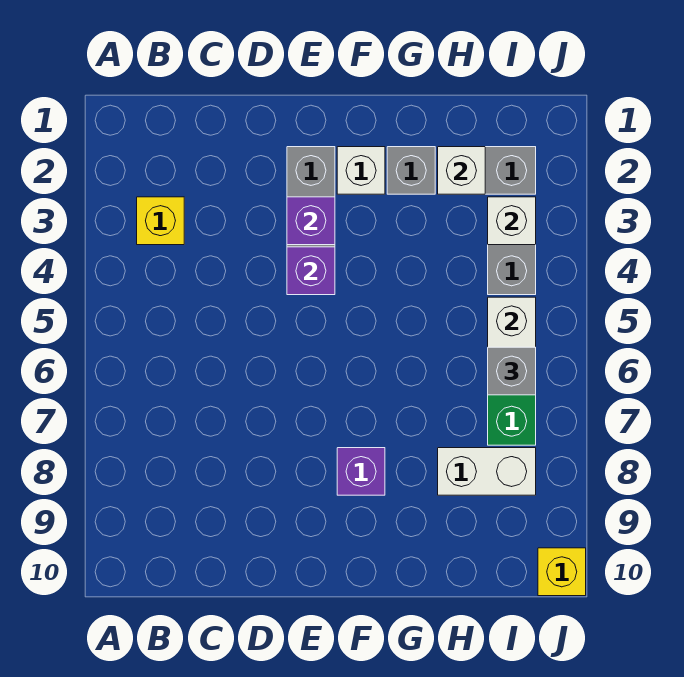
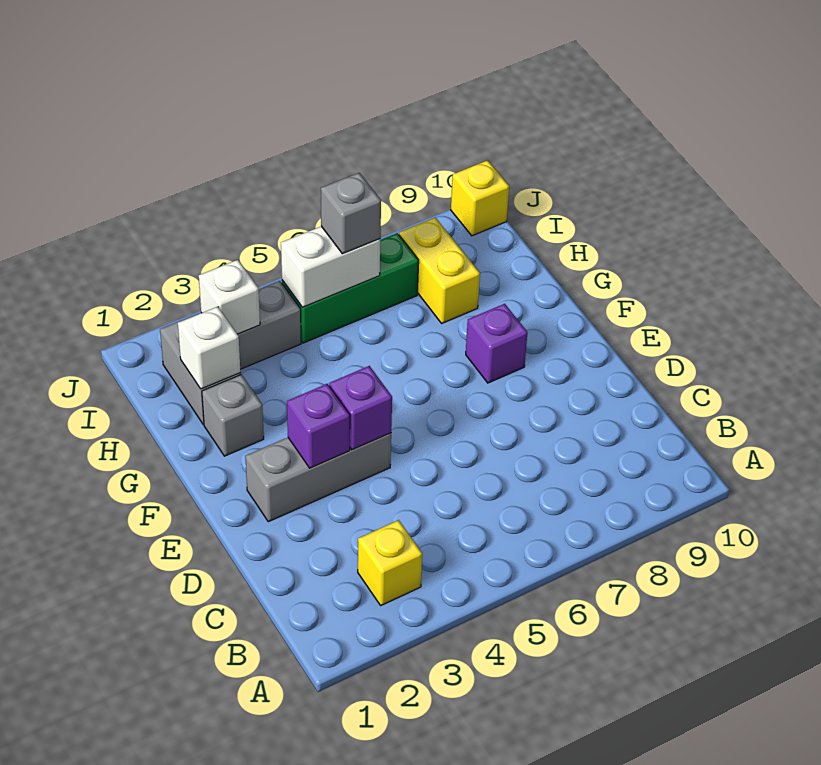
white brick F2 level 1 -> none
white brick H8:I8 level 1 -> yellow brick H8:I8 level 1

